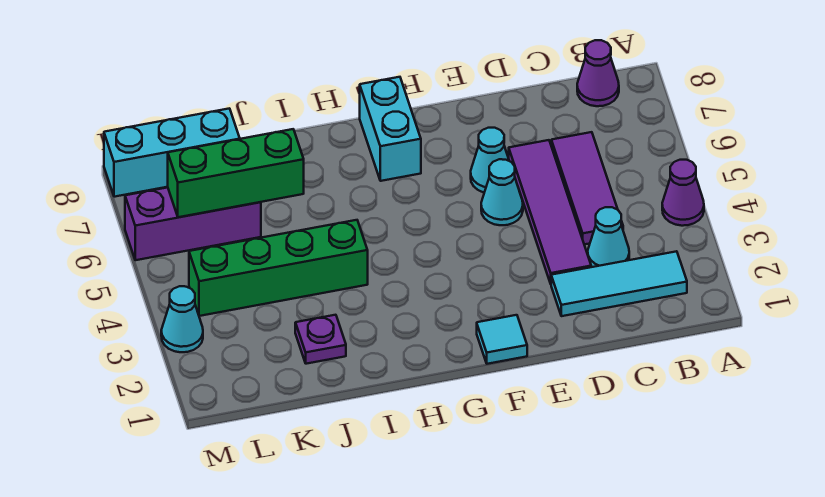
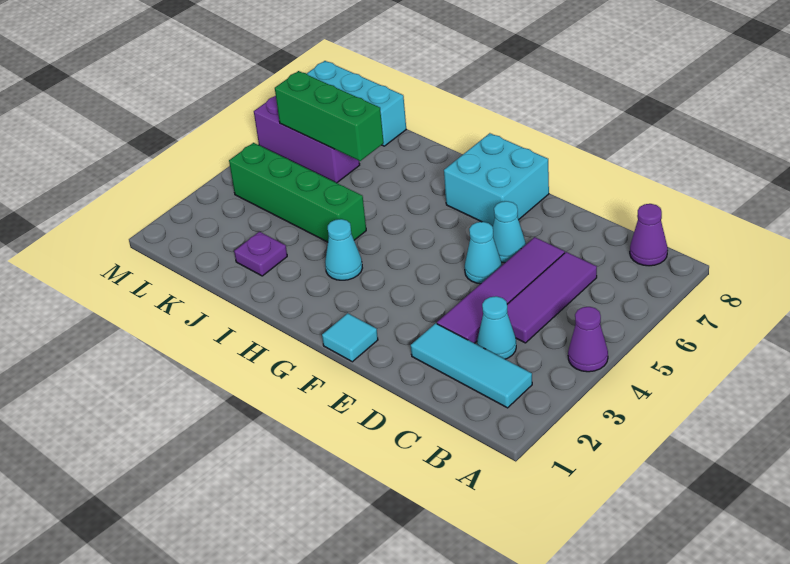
cyan brick G7:G8 level 1 -> cyan brick F7:G8 level 1
cyan cone M3 level 1 -> cyan cone H3 level 1

